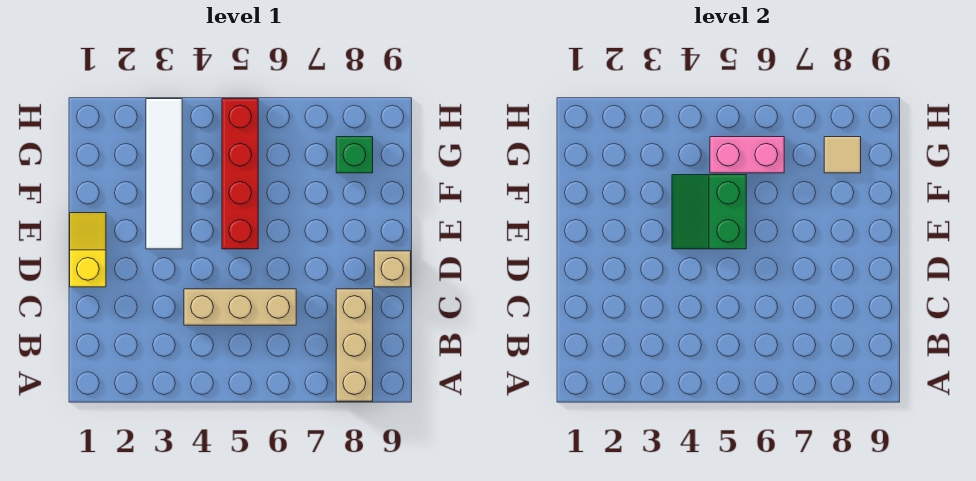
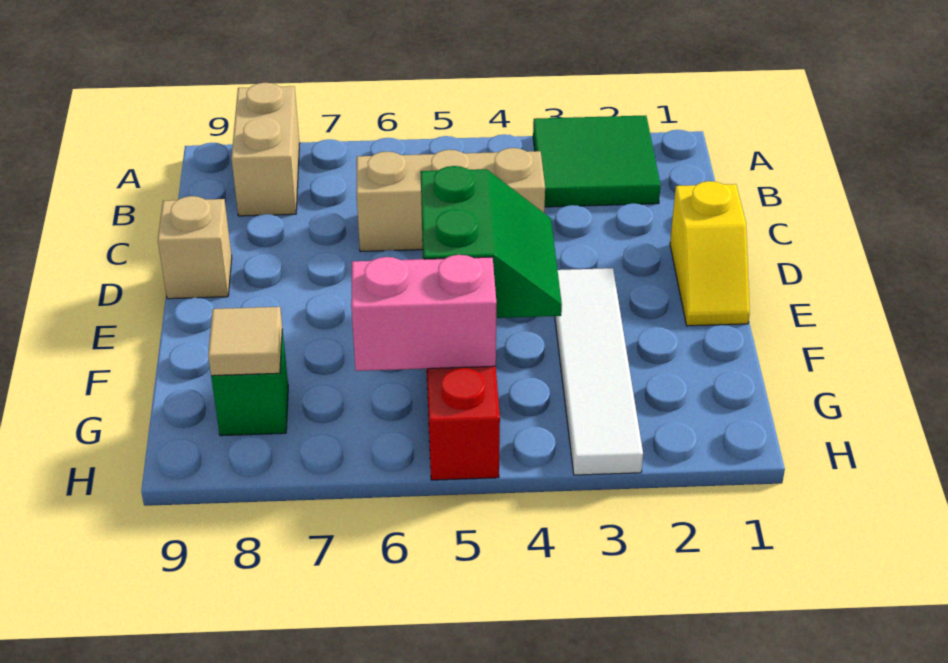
none -> green tile A2:B3 level 1
tan brick A8:C8 level 1 -> tan brick A8:B8 level 1

